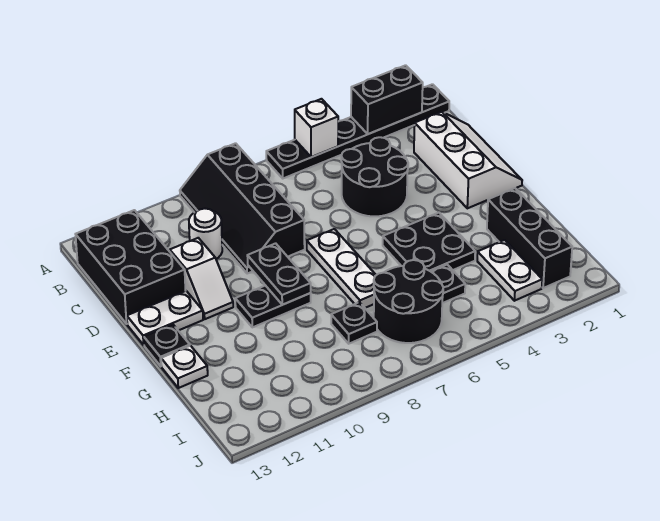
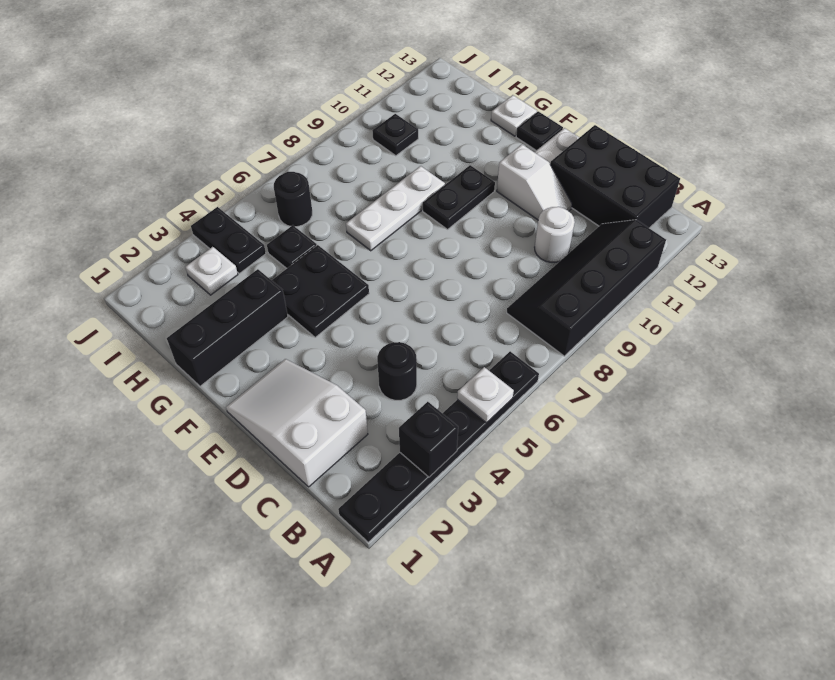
black brick A2:A3 level 2 -> black brick A3 level 2
white brick A5 level 2 -> white plate A5 level 2
black slope A8:D9 level 1 top 8 -> black slope A8:B11 level 1 top A
white slope C1:E2 level 1 top 2 -> white slope C1:E2 level 1 top C
black round brick C4:D5 level 1 -> black round brick C4 level 1
white slope D11:E11 level 1 top D -> white slope D11:E11 level 1 top E
white plate E7:G7 level 1 -> white plate G7:G9 level 1
black plate E9:F9 level 2 -> black plate I4:J4 level 1
black brick G2:I2 level 1 -> black brick G1:G3 level 1
white plate H3:I3 level 1 -> white plate I3 level 1
black round brick H6:I7 level 1 -> black round brick I6 level 1
black plate H8 level 1 -> black plate I10 level 1

